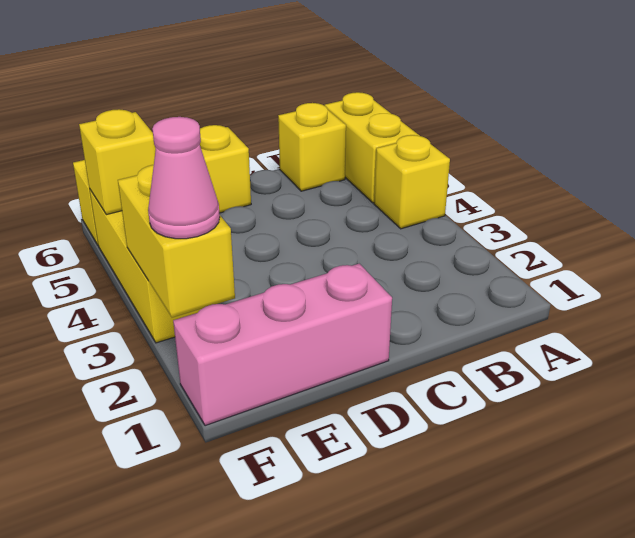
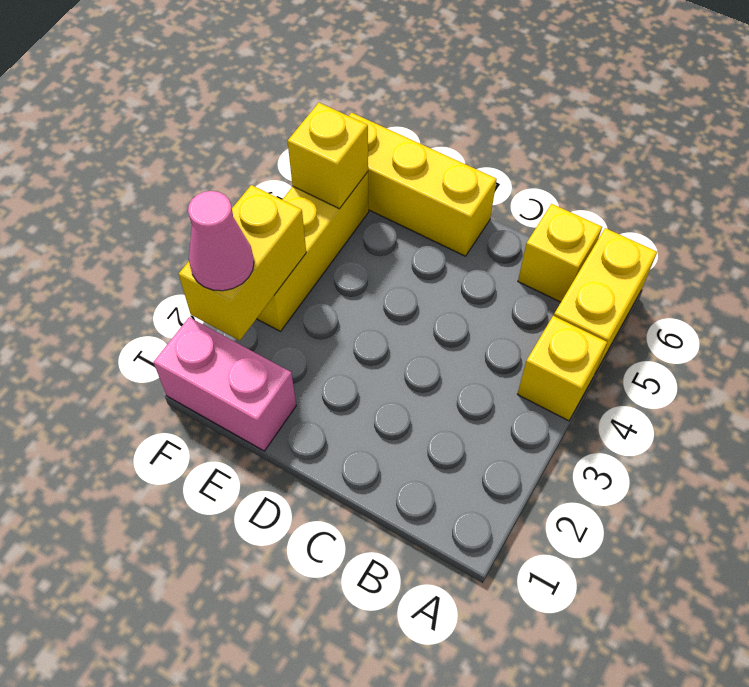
pink brick D1:F1 level 1 -> pink brick E1:F1 level 1

